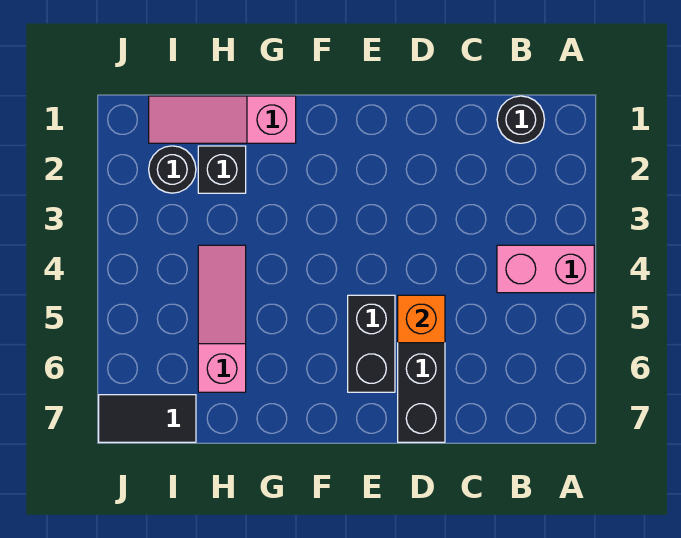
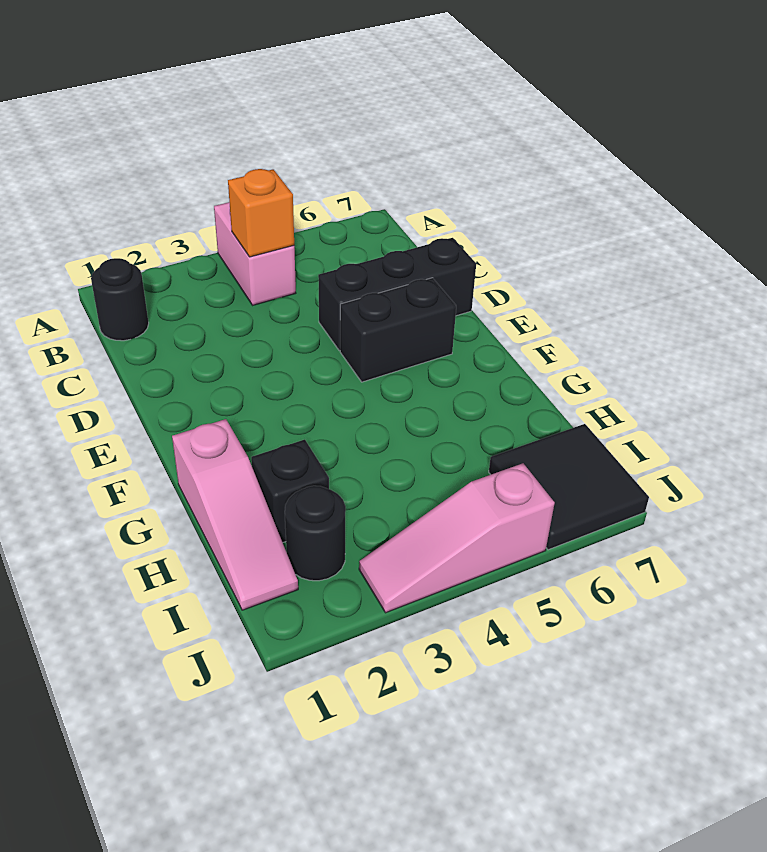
orange brick D5 level 2 -> orange brick B4 level 2
pink slope H4:H6 level 1 top 6 -> pink slope J3:J5 level 1 top 5
black tile I7:J7 level 1 -> black tile I6:J7 level 1

